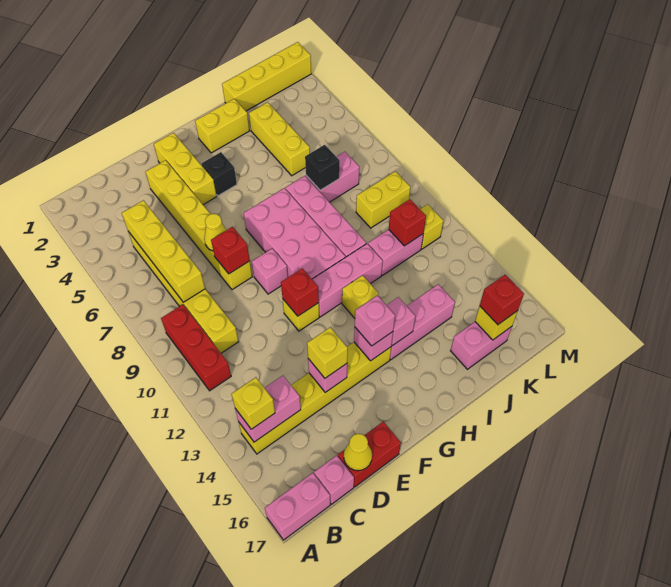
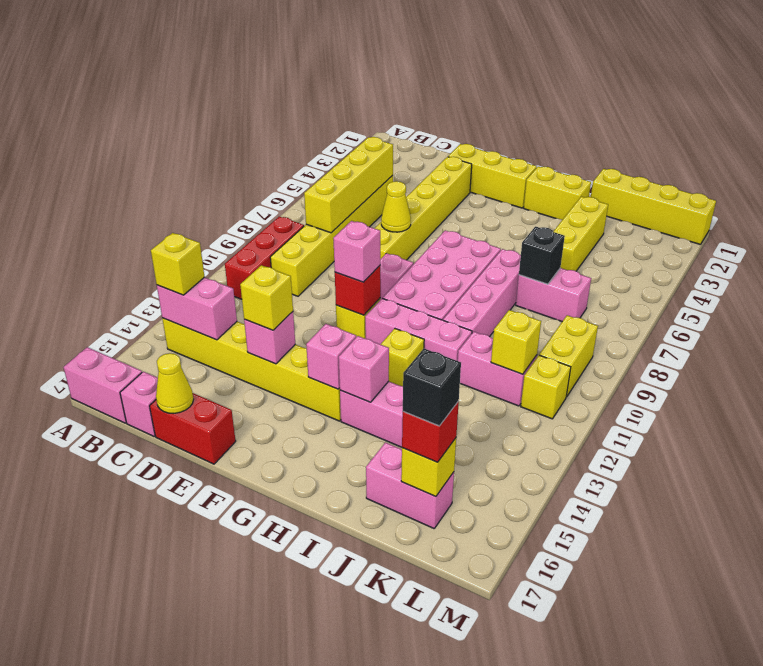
red brick E8 level 2 -> none
yellow brick F2:F4 level 1 -> yellow brick E2:G2 level 1
black brick G4 level 1 -> black brick K16 level 4
pink brick G14 level 3 -> pink brick F11 level 3
yellow brick K9:L9 level 1 -> yellow brick L9:L10 level 1
red brick K11 level 2 -> yellow brick K11 level 2

